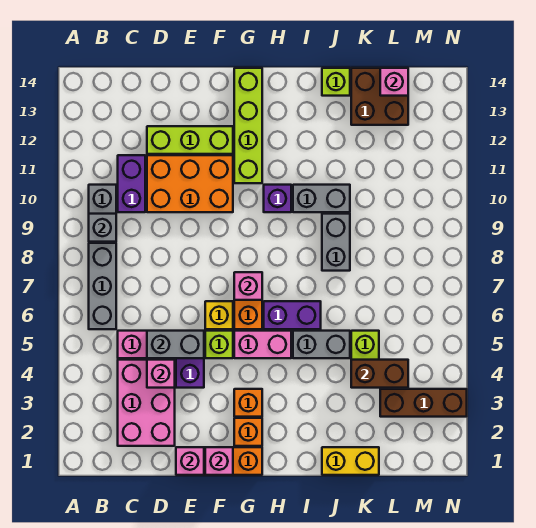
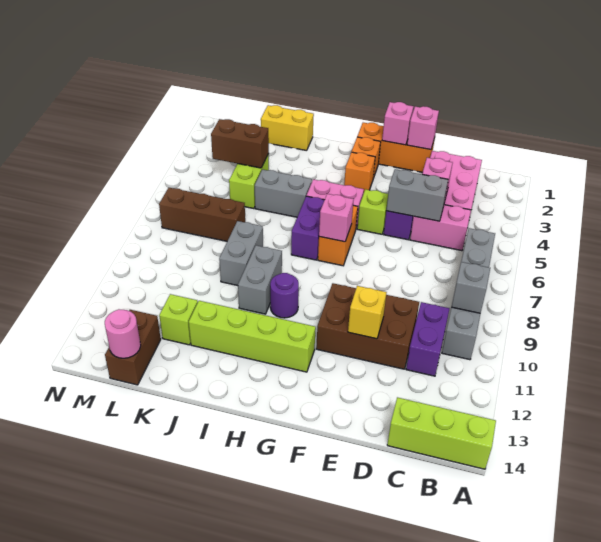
orange brick D10:F11 level 1 -> brown brick D10:F11 level 1
lime brick D12:F12 level 1 -> lime brick A14:C14 level 1
yellow brick F6 level 1 -> yellow brick E11 level 2
lime brick G11:G14 level 1 -> lime brick G12:J12 level 1
purple brick H6:I6 level 1 -> purple brick H6:H7 level 1
purple brick H10 level 1 -> purple round brick H10 level 1
grey brick I10:J10 level 1 -> grey brick I9:I10 level 1
lime brick J14 level 1 -> lime brick K12 level 1
brown brick K13:L14 level 1 -> brown brick L13:L14 level 1
brown brick L3:N3 level 1 -> brown brick K7:M7 level 1
pink brick L14 level 2 -> pink round brick L14 level 2

